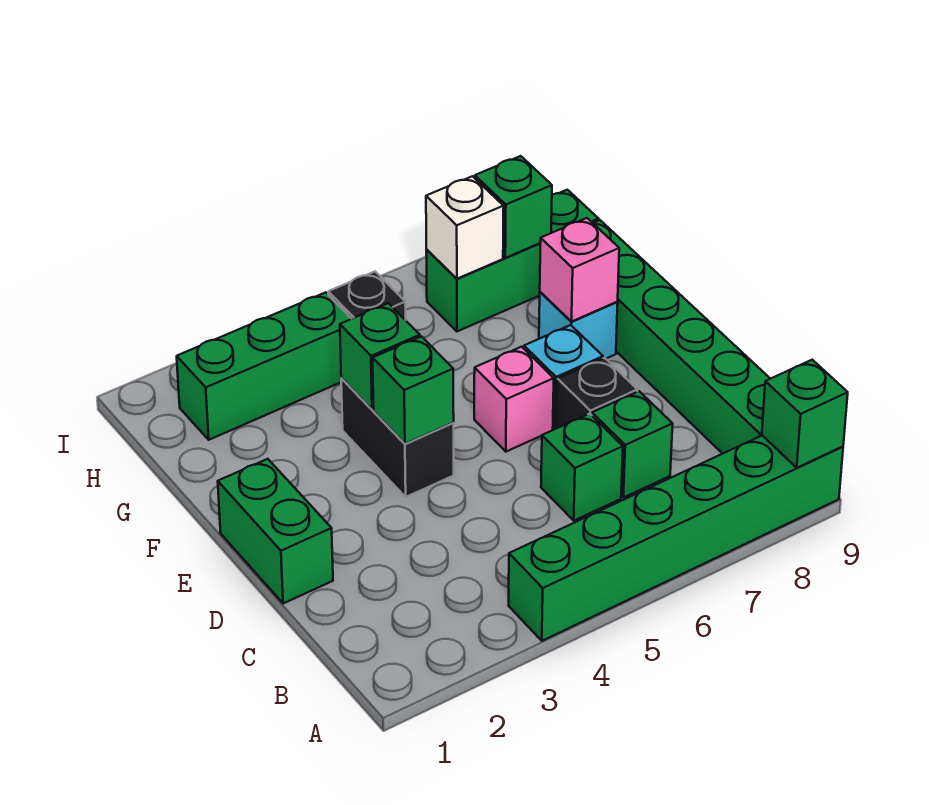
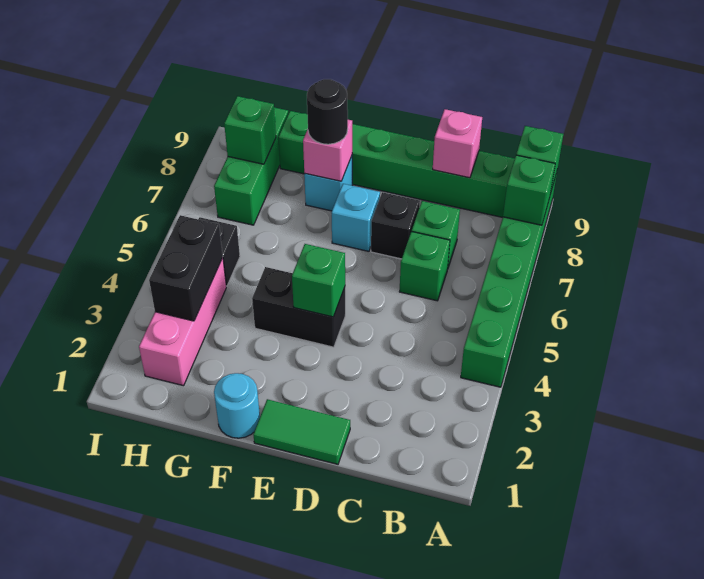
green brick D1:E1 level 1 -> green tile D1:E1 level 1
pink brick E6 level 1 -> pink brick C9 level 2
none -> cyan round brick F1 level 1
green brick F4 level 2 -> green brick A8 level 2
none -> black round brick F8 level 3
green brick H2:H4 level 1 -> pink brick H2:H4 level 1
none -> black brick H3:H4 level 2
white brick H7 level 2 -> none

